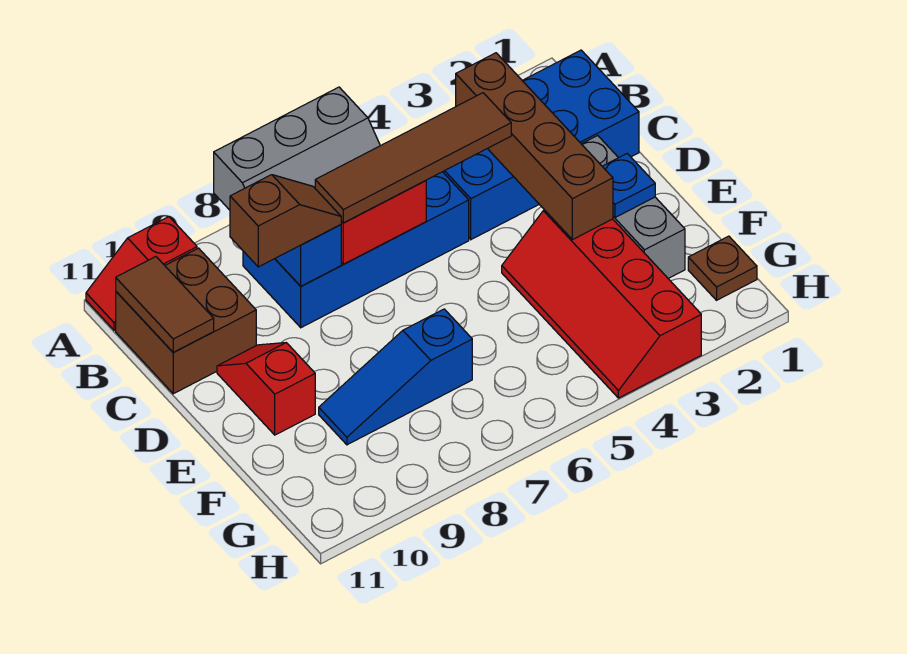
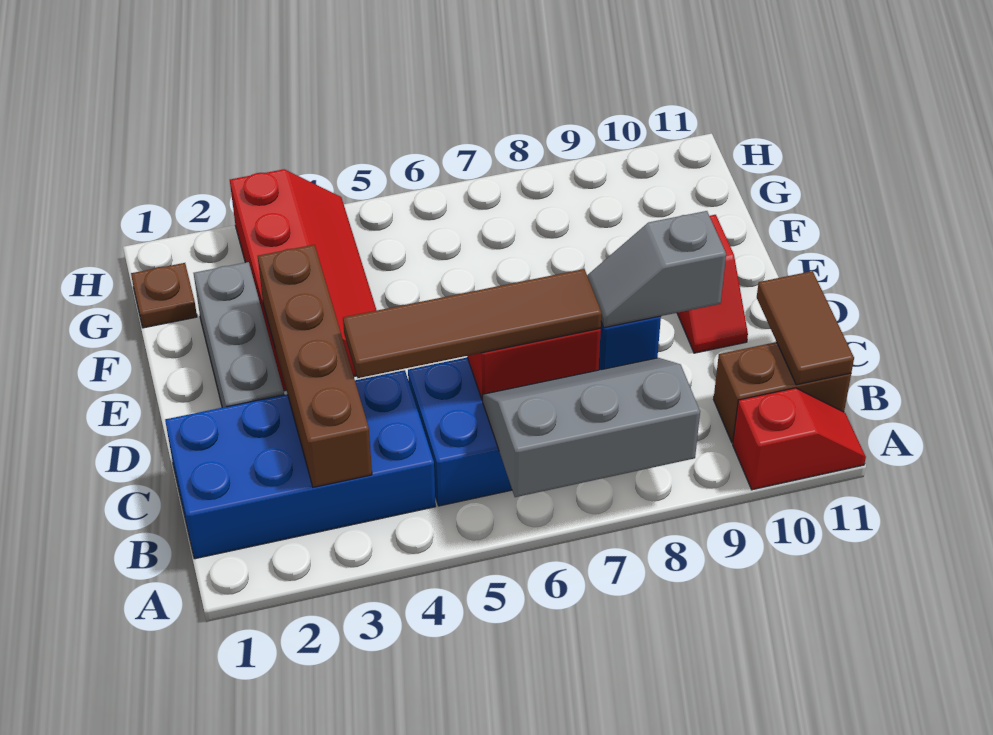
brown brick B10:C11 level 1 -> brown brick B10:B11 level 1
brown slope C8:C9 level 3 top 9 -> grey slope C8:C9 level 3 top 9
blue plate E2 level 2 -> none
blue slope F7:F9 level 1 top 7 -> none

